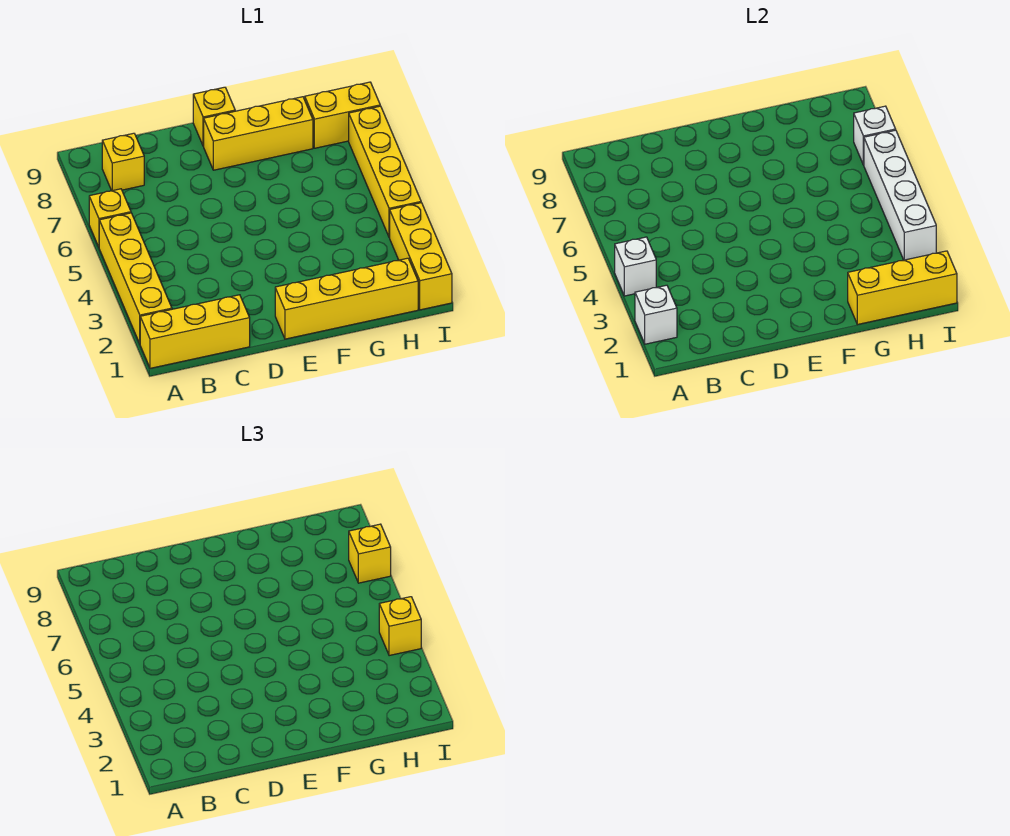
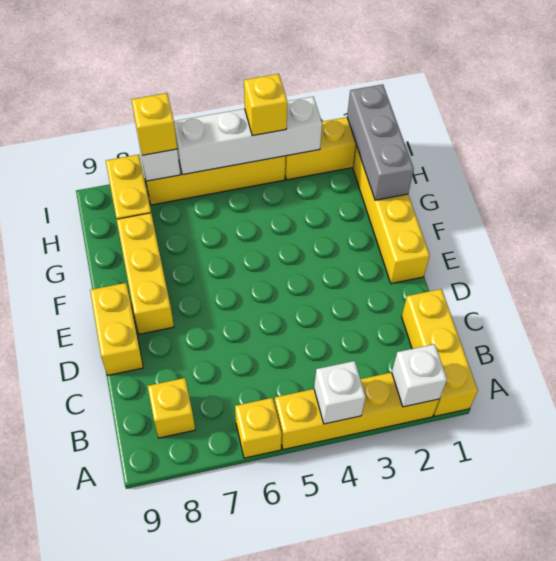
yellow brick E9 level 1 -> yellow brick D9:E9 level 1
yellow brick G1:I1 level 2 -> grey brick G1:I1 level 2

